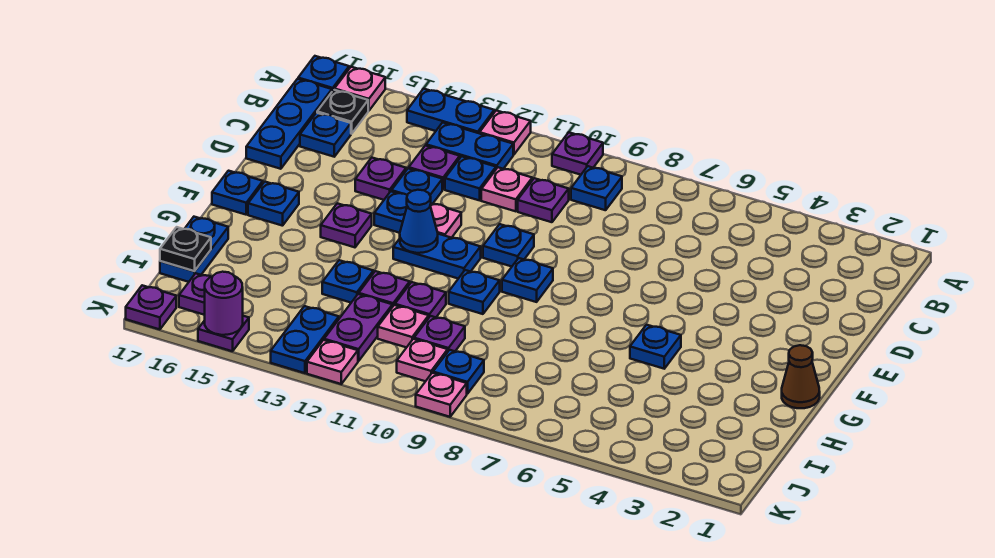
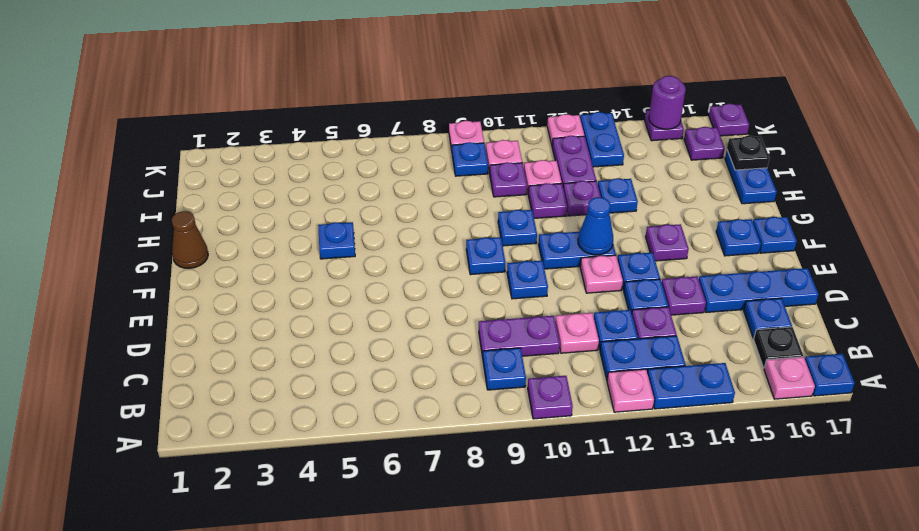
blue plate B17:D17 level 1 -> blue plate D15:D17 level 1
purple plate C10 level 1 -> purple plate C9:C10 level 1

